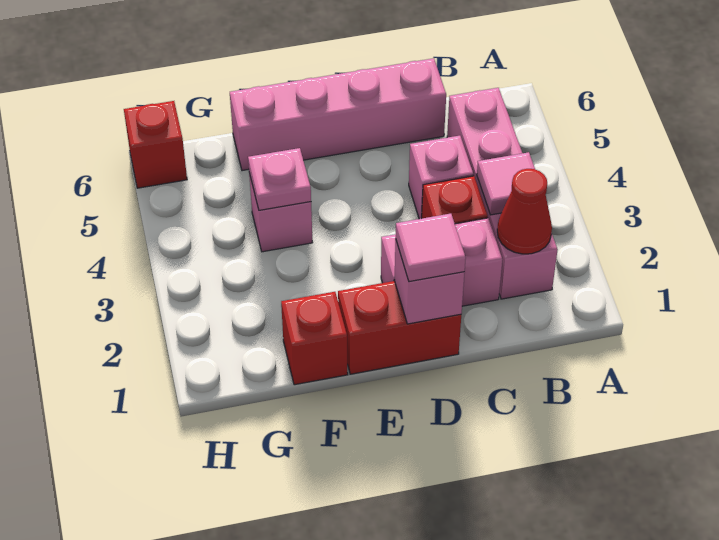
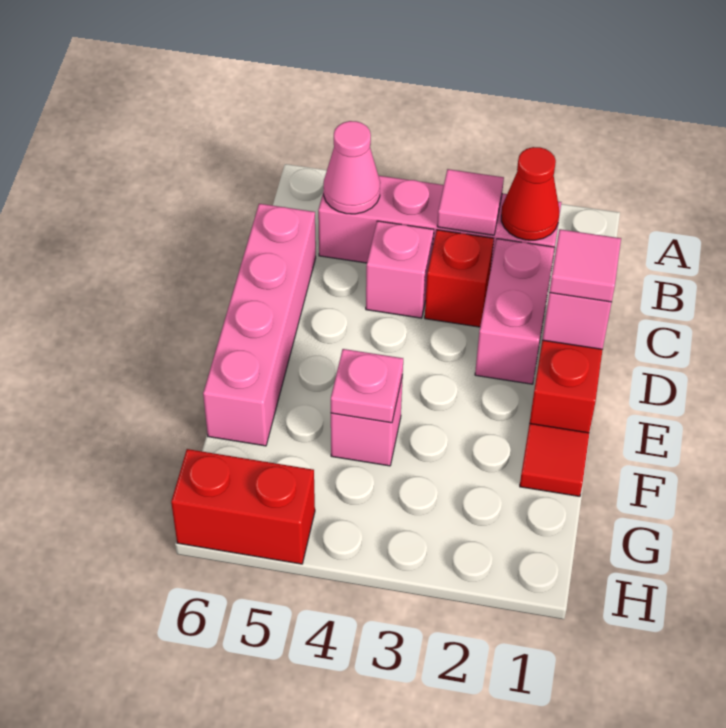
none -> pink cone B5 level 2
red brick F1 level 1 -> red tile F1 level 1
red brick H6 level 1 -> red brick H5:H6 level 1

